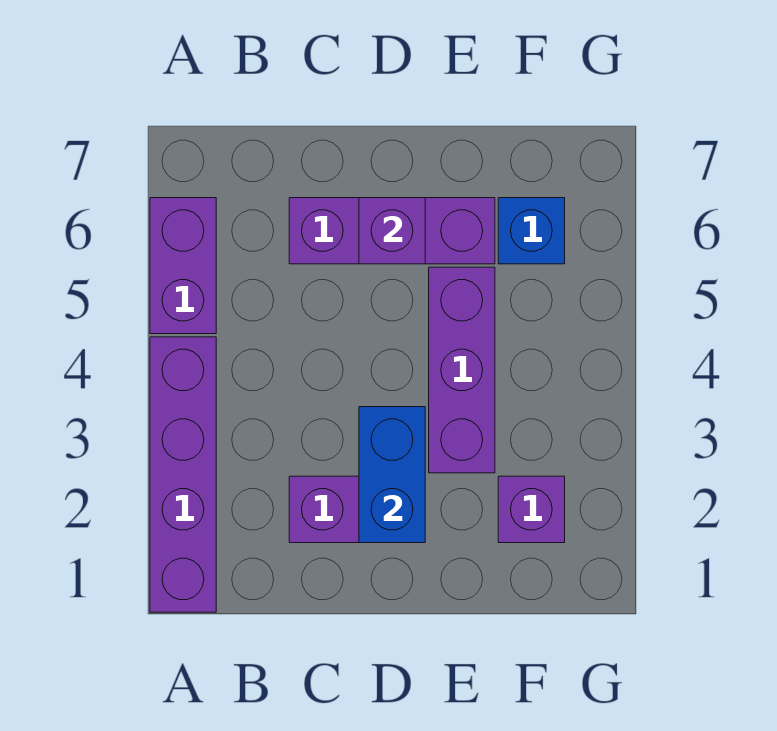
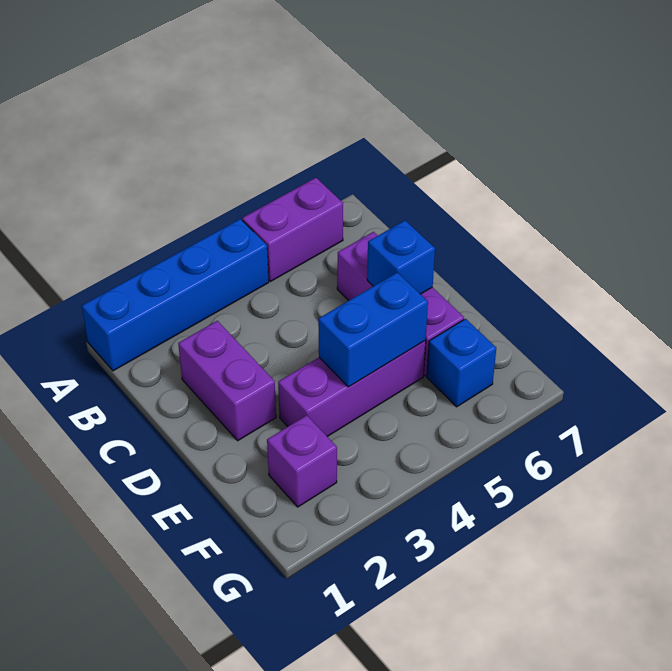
purple brick A1:A4 level 1 -> blue brick A1:A4 level 1
blue brick D2:D3 level 2 -> blue brick E4:E5 level 2
purple brick D6 level 2 -> blue brick D6 level 2

